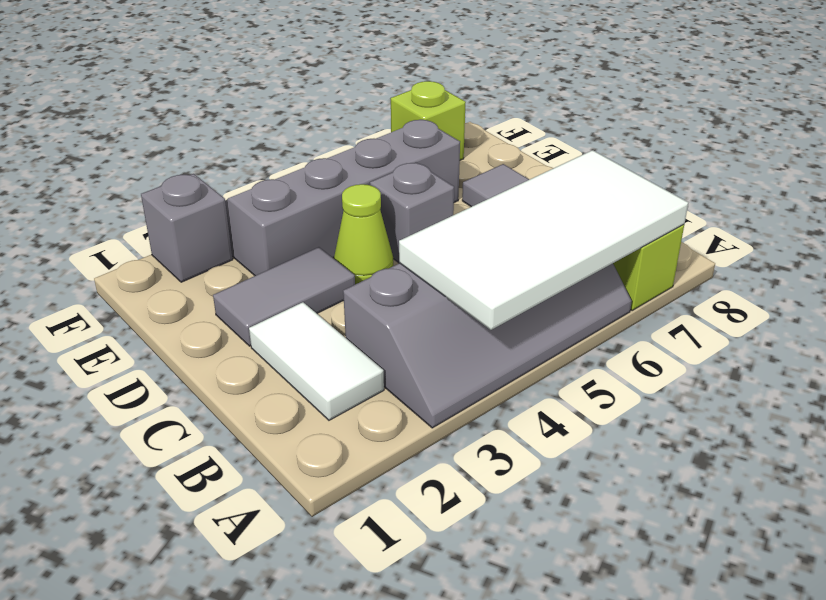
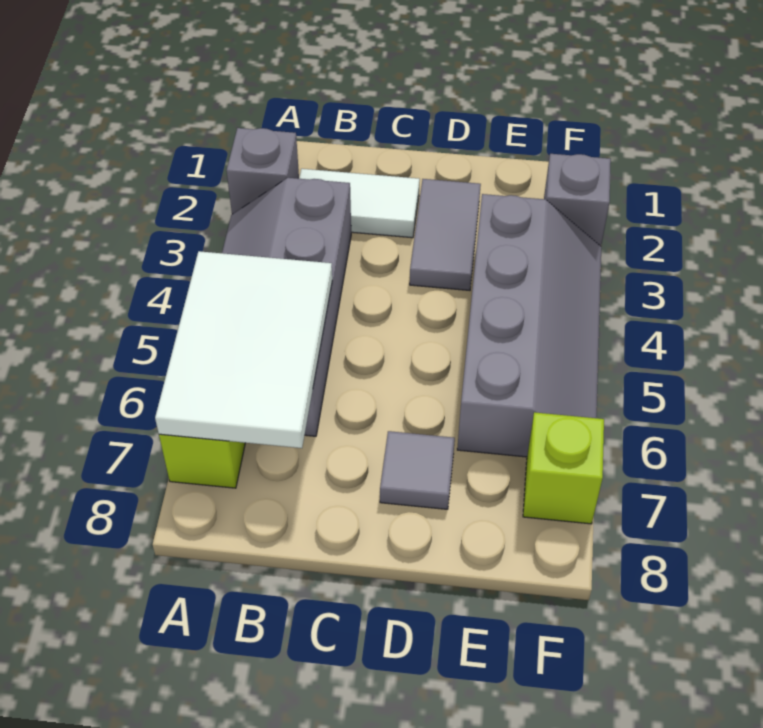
white tile A4:B7 level 2 -> white tile A5:B7 level 2
lime cone D4 level 1 -> none
grey brick D5 level 1 -> grey brick A2 level 1

